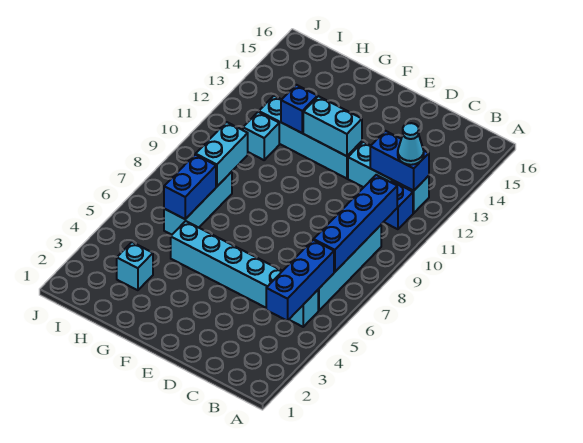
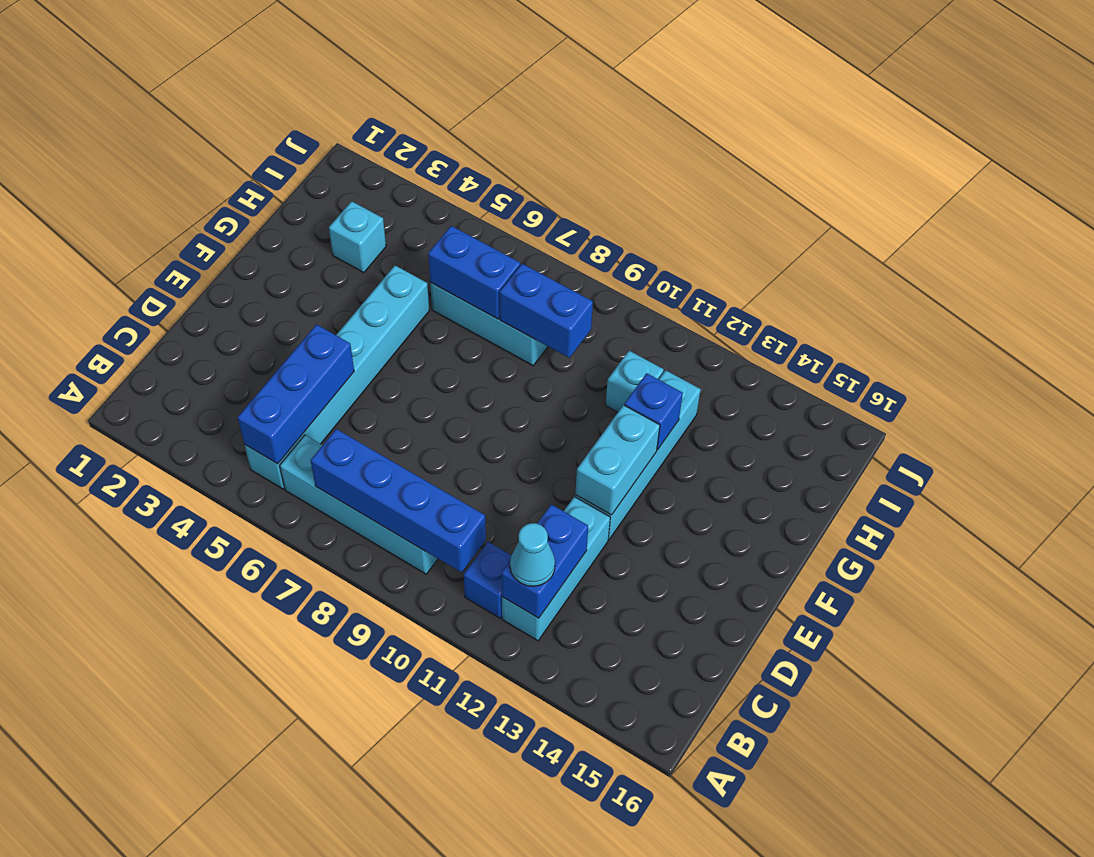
blue brick B4:B6 level 2 -> blue brick B5:D5 level 2
cyan brick H8:H9 level 2 -> blue brick H8:H9 level 2

